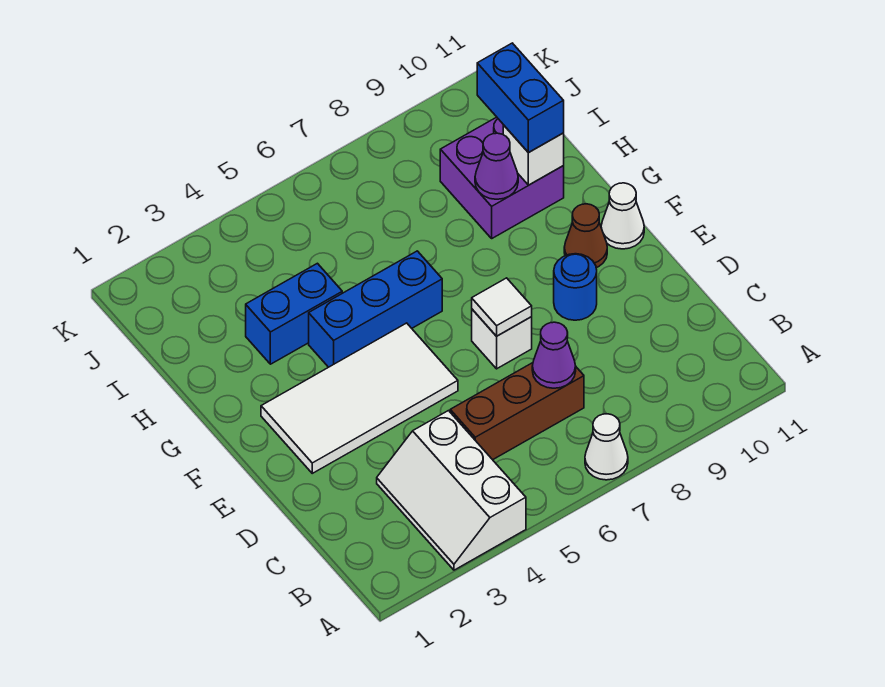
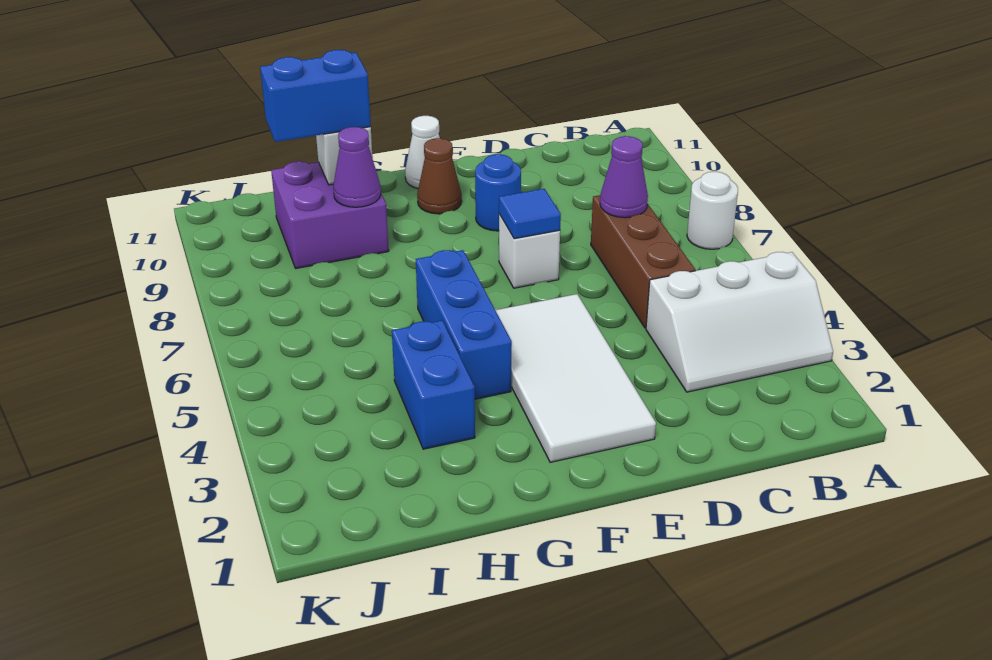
white cone A7 level 1 -> white round brick A7 level 1
white tile E7 level 2 -> blue tile E7 level 2

